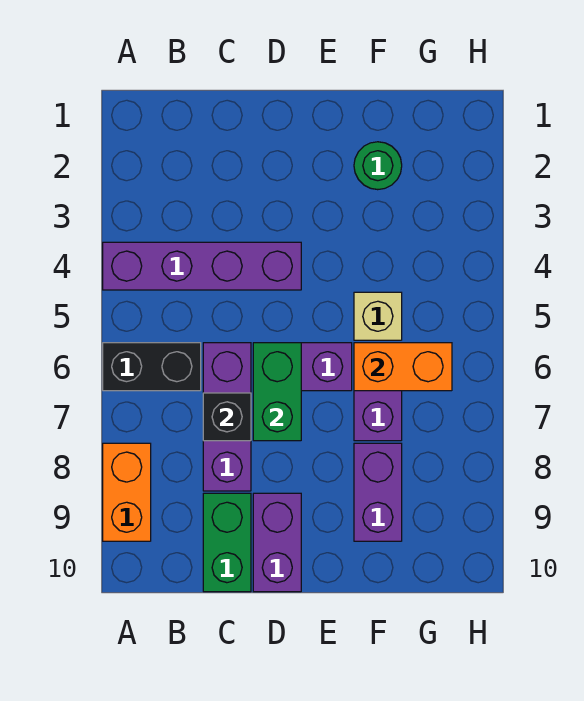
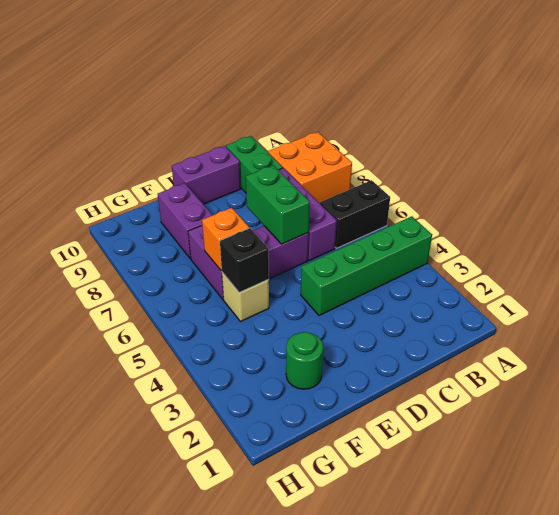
purple brick A4:D4 level 1 -> green brick A4:D4 level 1
orange brick A8:A9 level 1 -> orange brick A8:B9 level 1
black brick C7 level 2 -> black brick F5 level 2
purple brick D9:D10 level 1 -> purple brick D10:E10 level 1
orange brick F6:G6 level 2 -> orange brick F6 level 2

